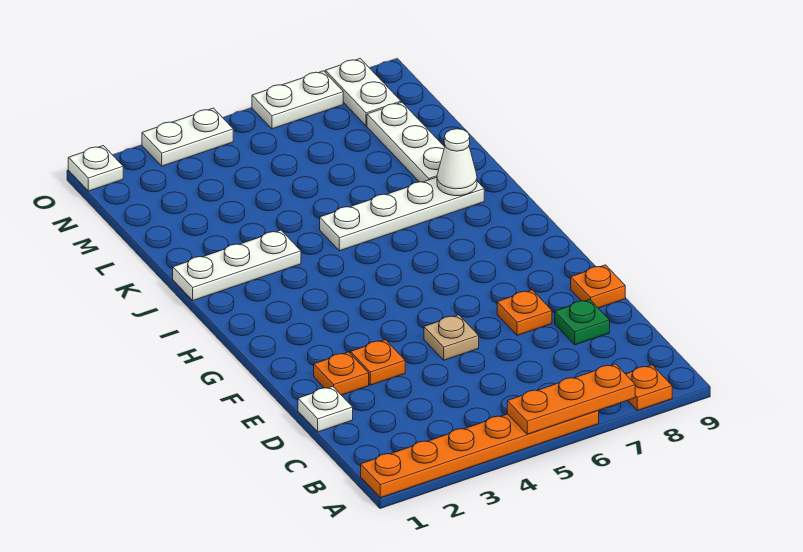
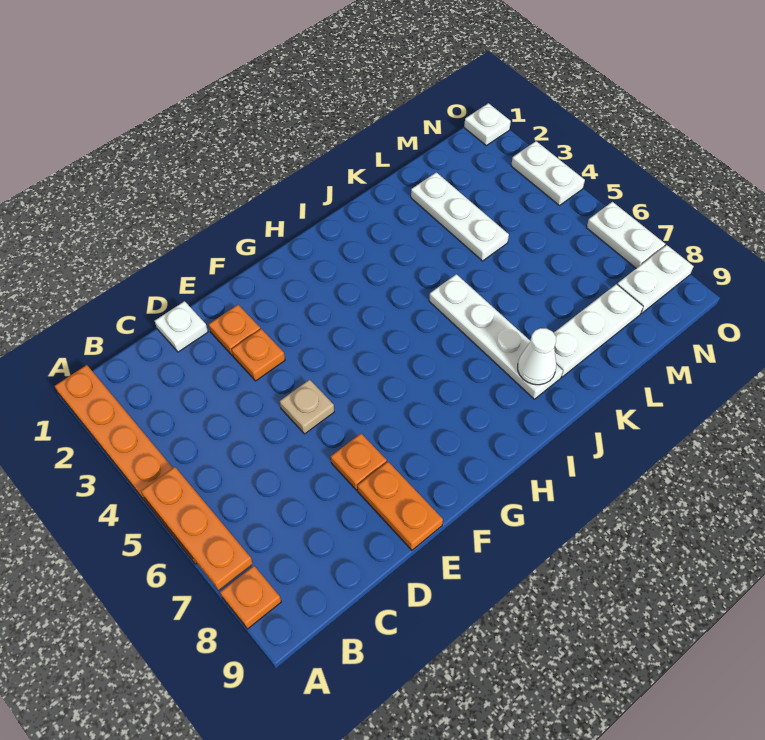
green plate D8 level 1 -> none
orange plate E9 level 1 -> orange plate E8:E9 level 1
white plate J1:J3 level 1 -> white plate L2:L4 level 1

